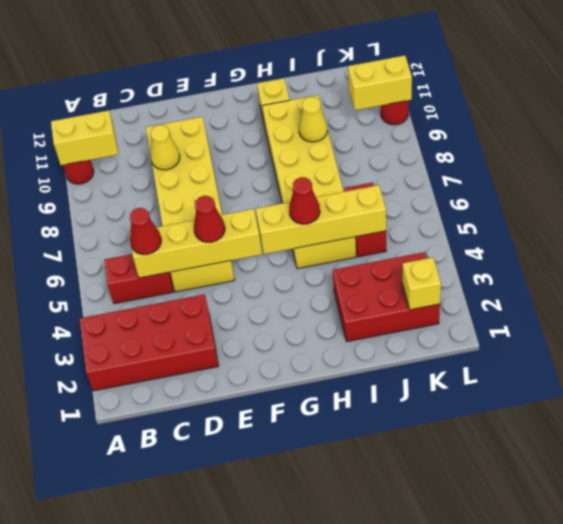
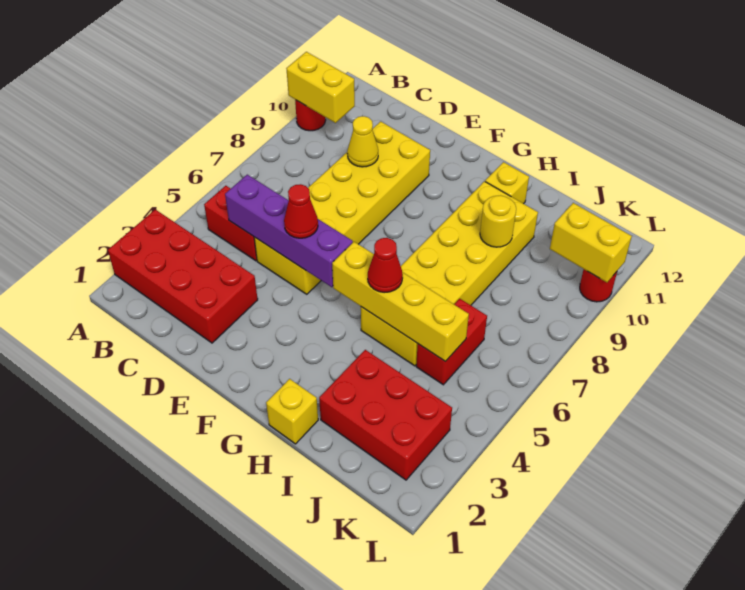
yellow brick C5:F5 level 2 -> purple brick C5:F5 level 2
red cone C5 level 3 -> none
yellow cone I9 level 2 -> yellow round brick I9 level 2
yellow brick K2 level 2 -> yellow brick H1 level 1

